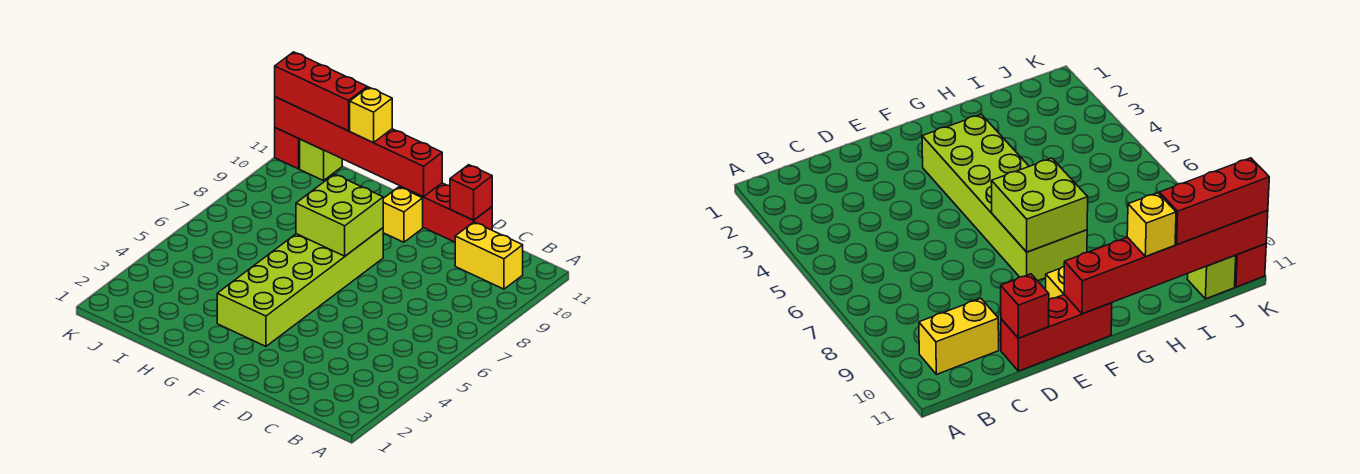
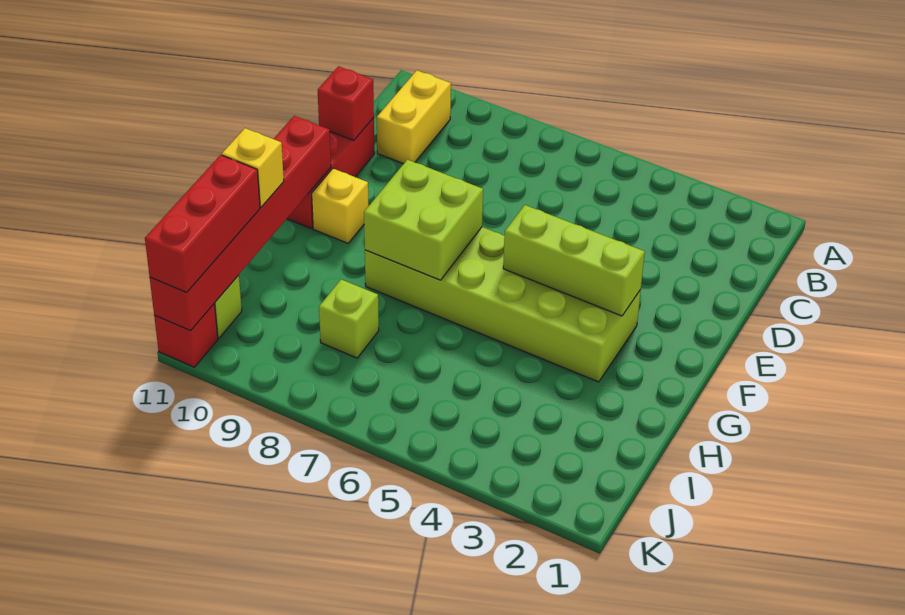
none -> lime brick F3:F5 level 2
none -> lime brick I8 level 1

